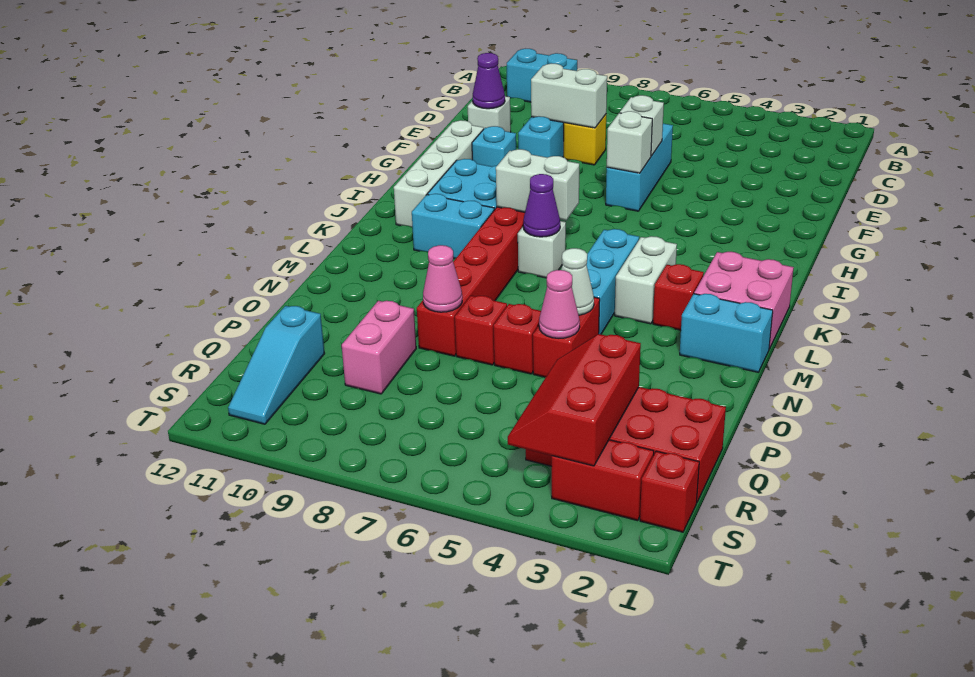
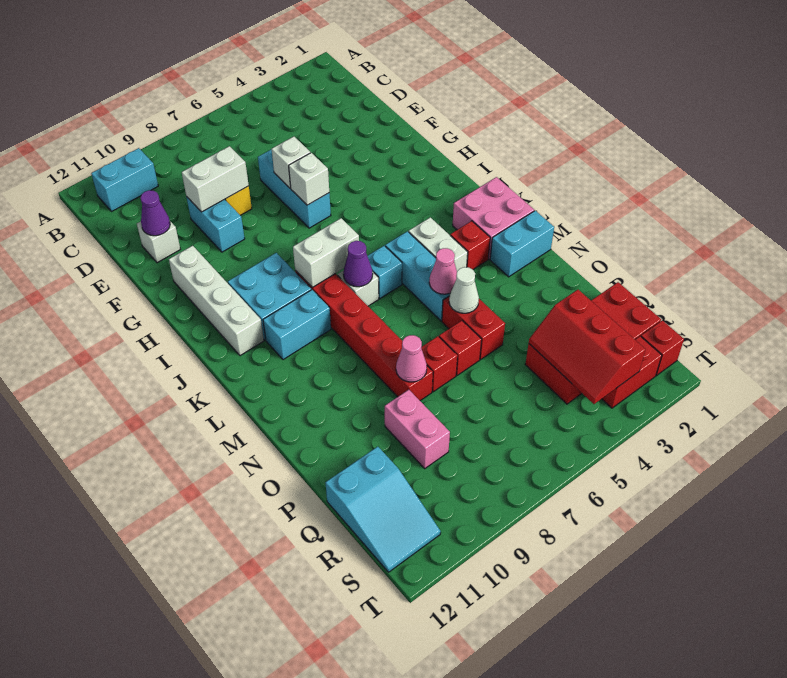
cyan brick G10 level 1 -> cyan brick K6 level 1
pink cone O5 level 2 -> pink cone M5 level 2
cyan slope Q11:S11 level 1 top Q -> cyan slope Q11:S12 level 1 top Q

